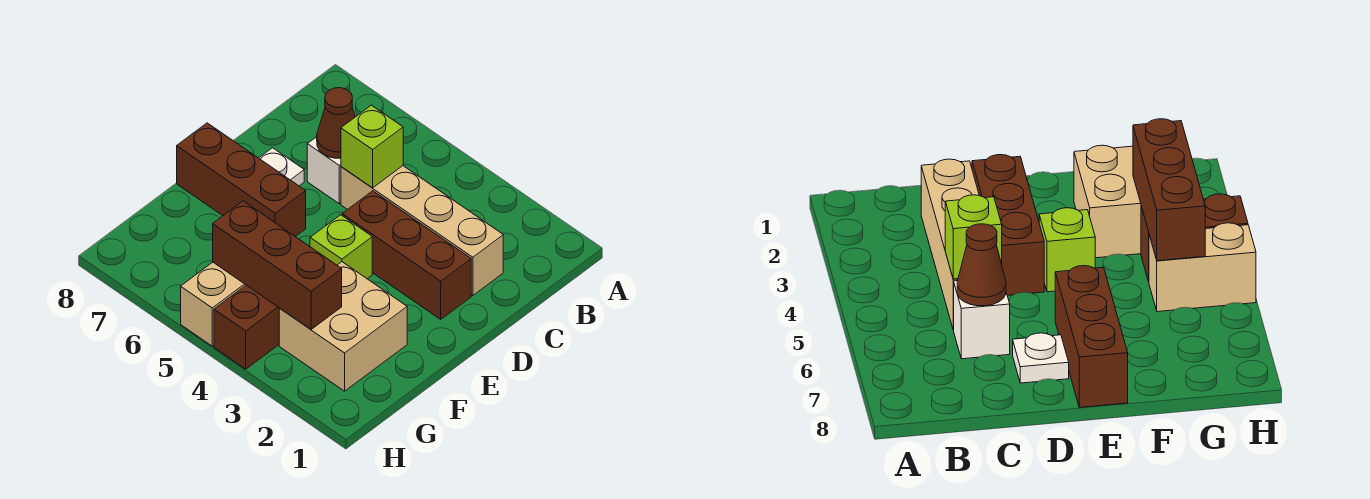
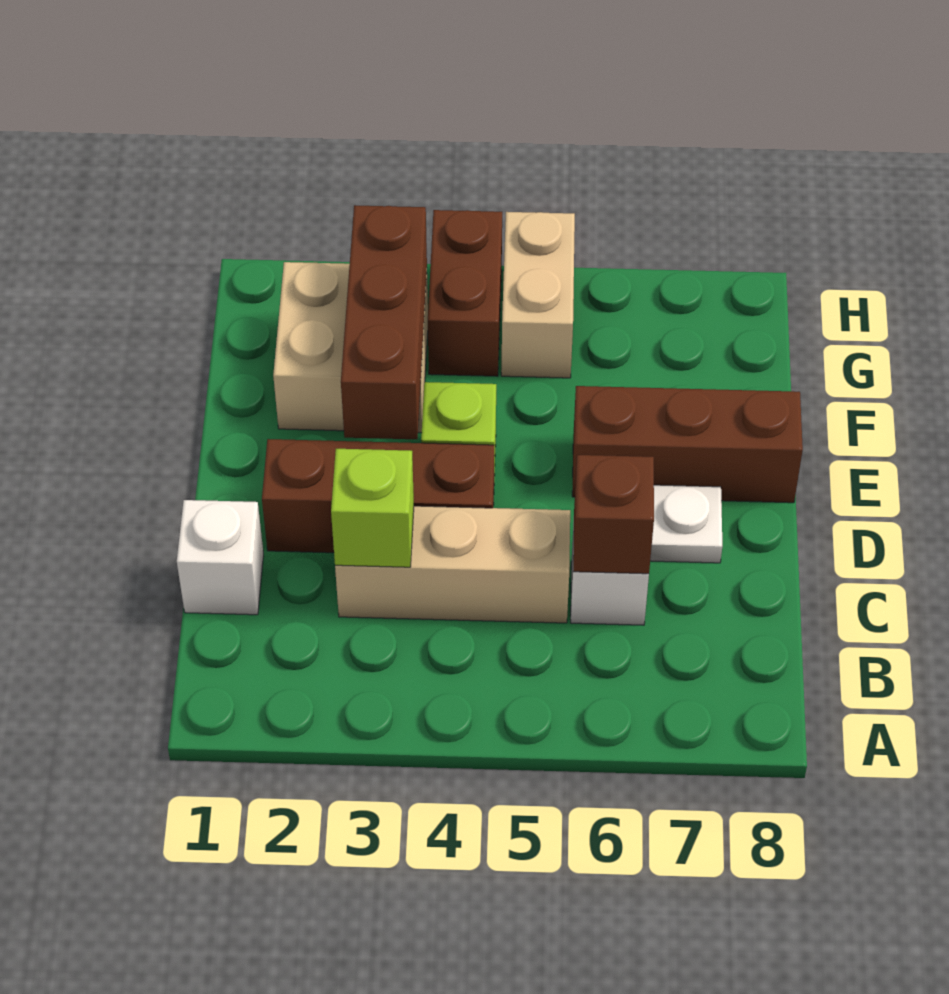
none -> white brick C1 level 1
tan brick C2:C5 level 1 -> tan brick C3:C5 level 1
lime brick C5 level 2 -> lime brick C3 level 2
brown cone C6 level 2 -> brown brick C6 level 2
brown brick G3:G5 level 2 -> brown brick E3:G3 level 2

